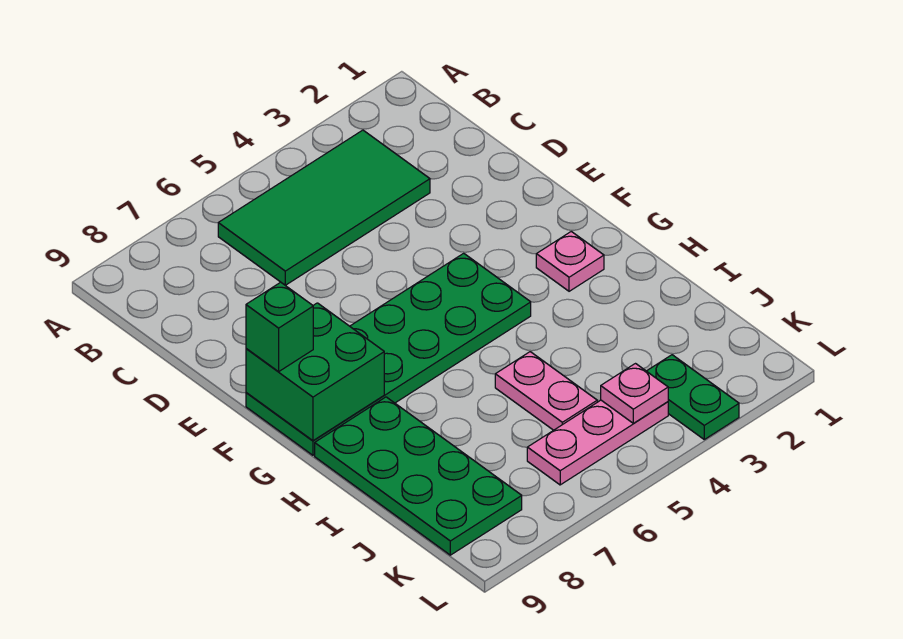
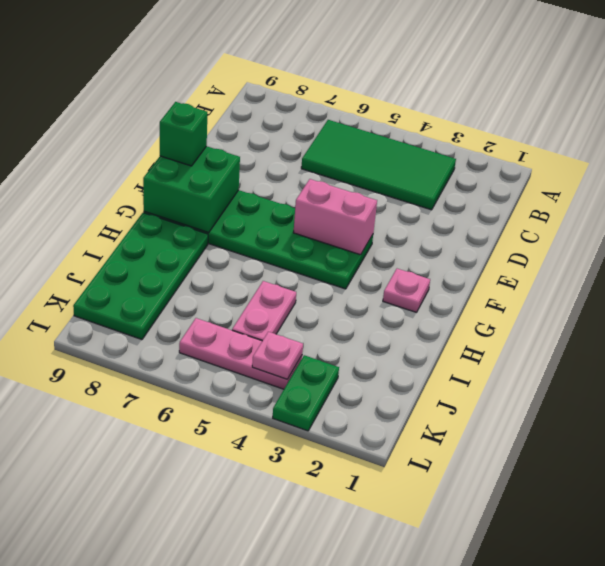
none -> pink brick F4:F5 level 2

